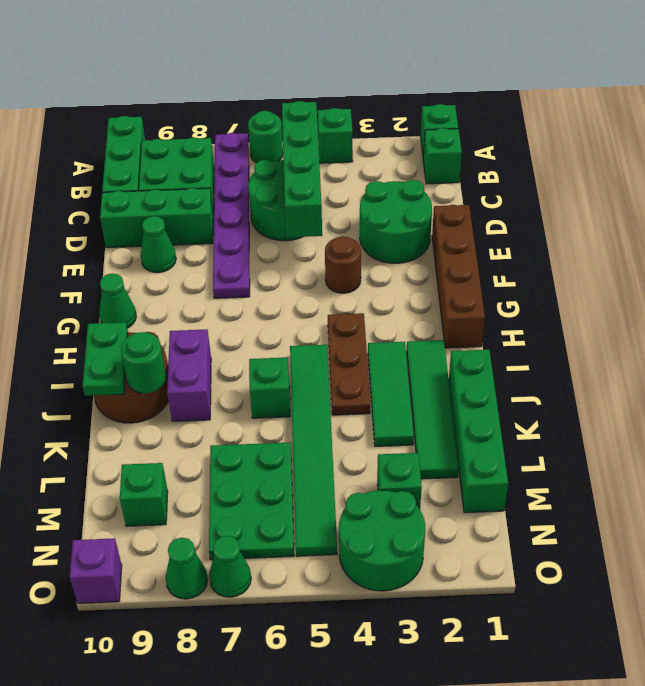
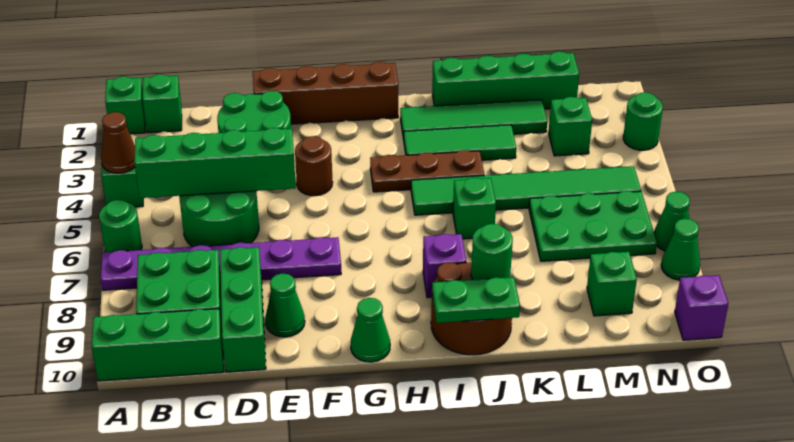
none -> brown cone A4 level 2
purple brick I8:J8 level 1 -> purple brick I8 level 1
green round brick N3:O4 level 1 -> green round brick O3 level 1

